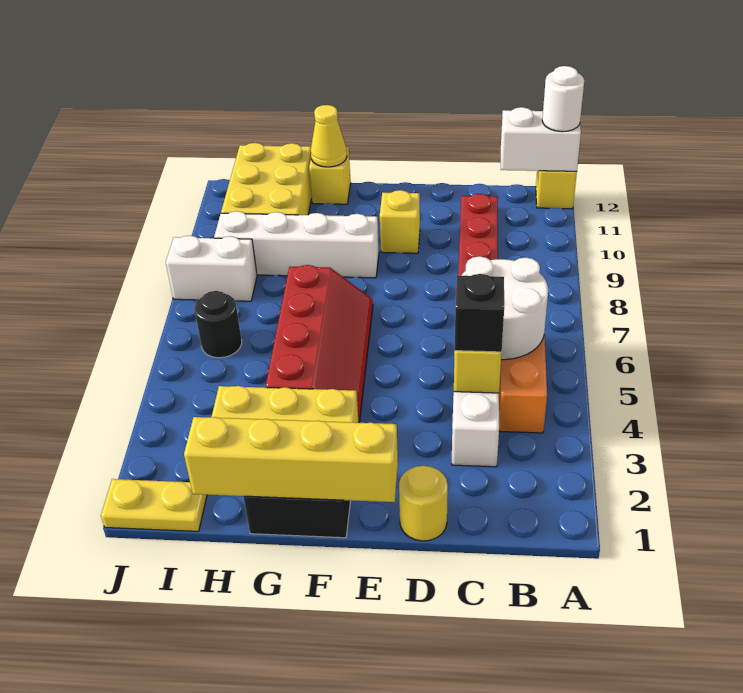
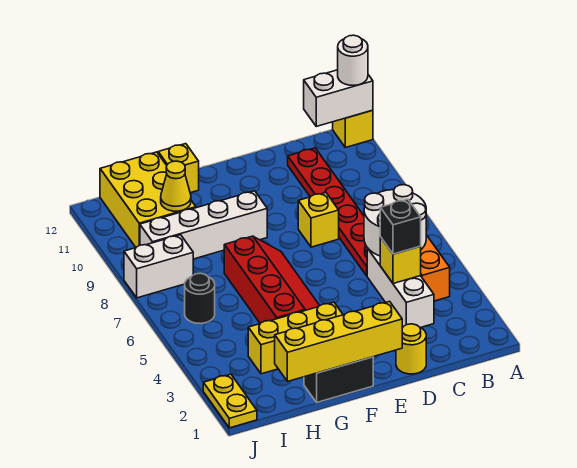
yellow brick E10 level 1 -> yellow brick D8 level 1
yellow cone G12 level 2 -> yellow cone H10 level 2
yellow plate I1:J1 level 1 -> yellow plate J1:J2 level 1

